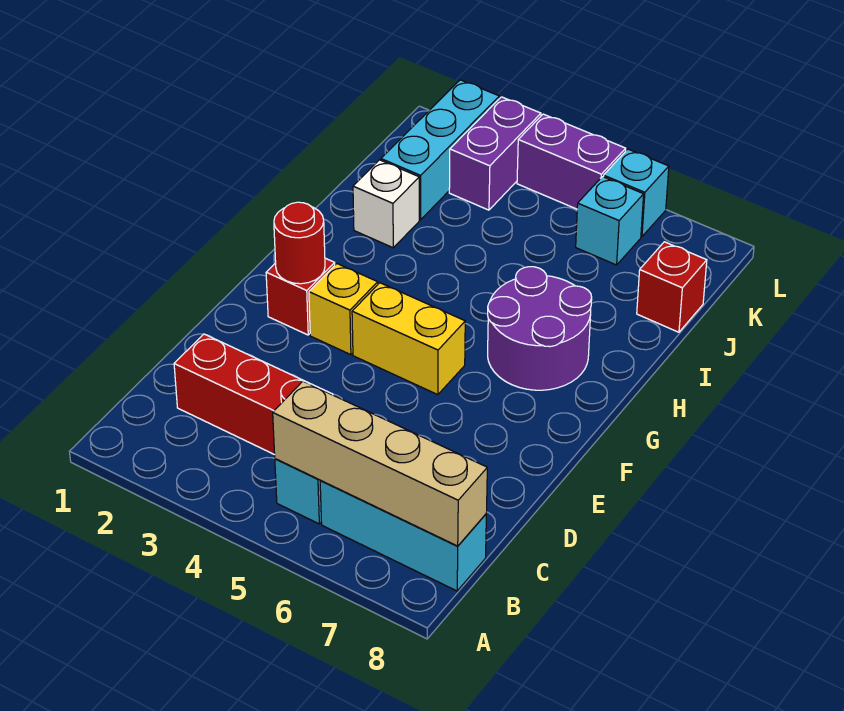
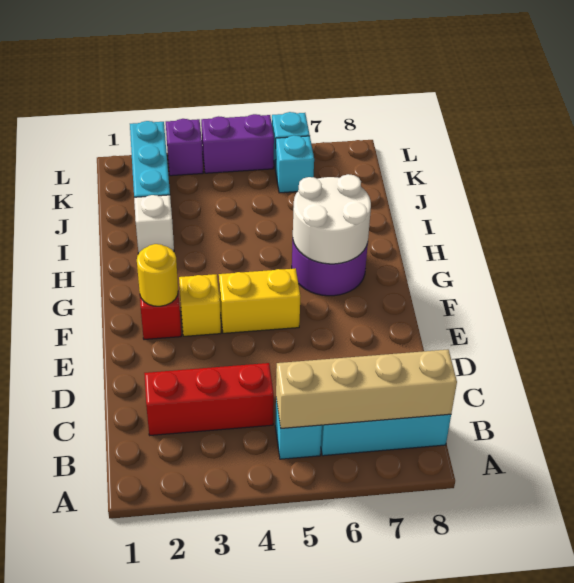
red round brick F2 level 2 -> yellow round brick F2 level 2
none -> white round brick G6:H7 level 2
red brick J8 level 1 -> none
purple brick K3:L3 level 1 -> purple brick L3 level 1

